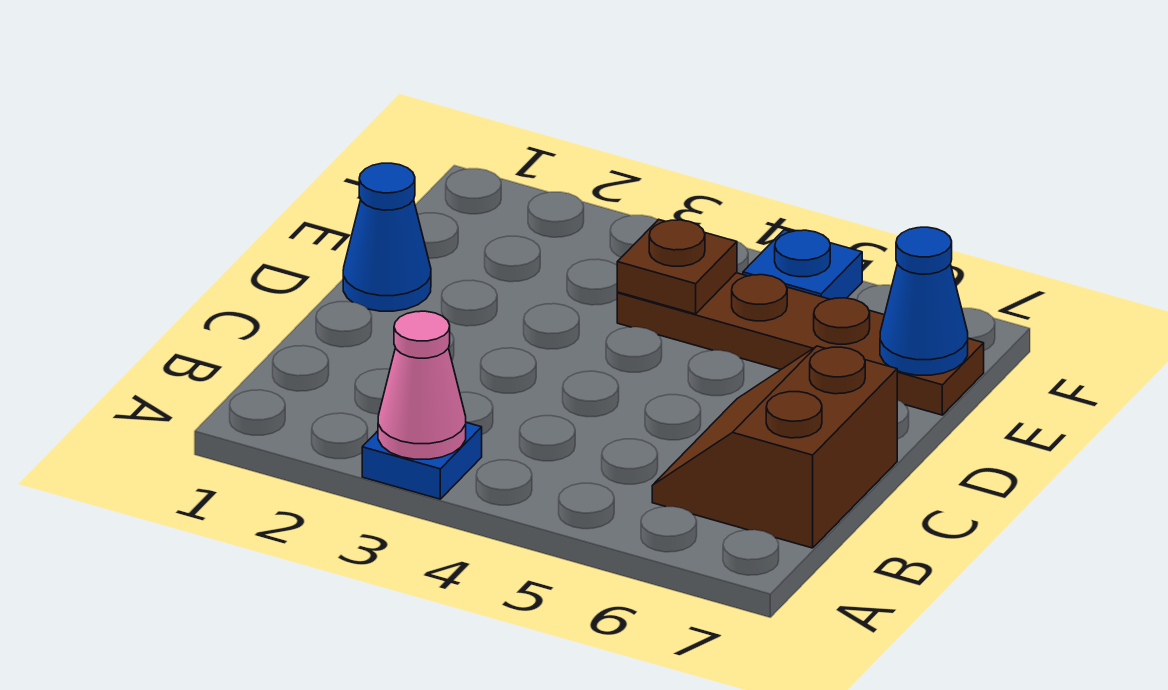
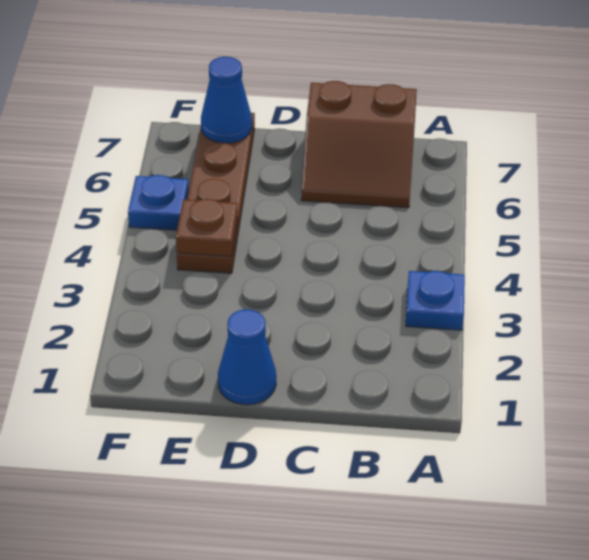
pink cone A3 level 2 -> none

